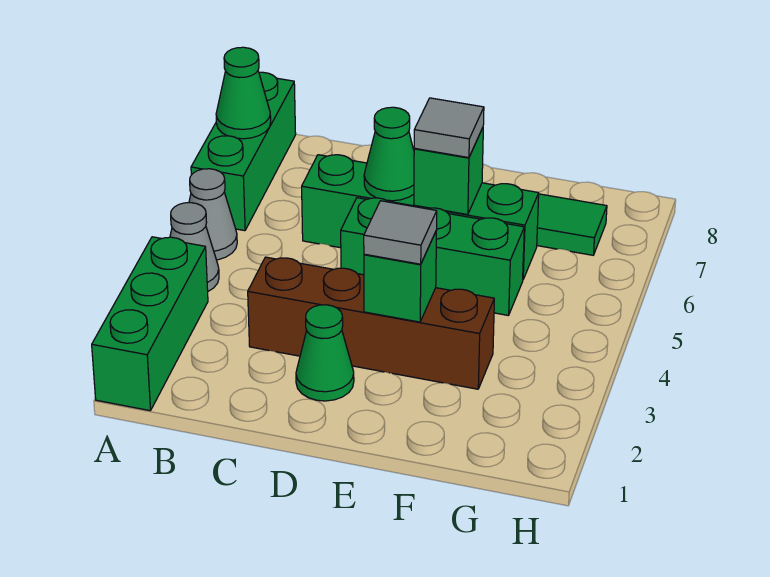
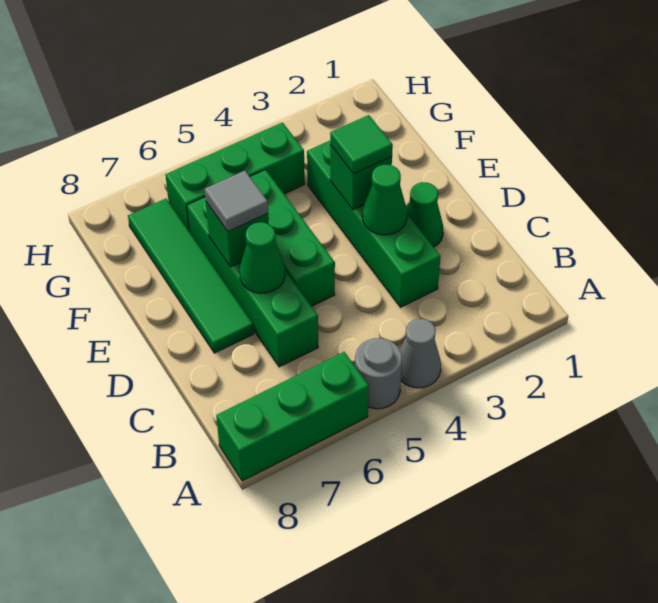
green brick A1:A3 level 1 -> green brick G4:G6 level 1
grey cone A5 level 1 -> grey round brick A5 level 1
green cone A7 level 2 -> green cone D3 level 2
brown brick C3:F3 level 1 -> green brick C3:F3 level 1
grey tile E3 level 3 -> green tile E3 level 3

